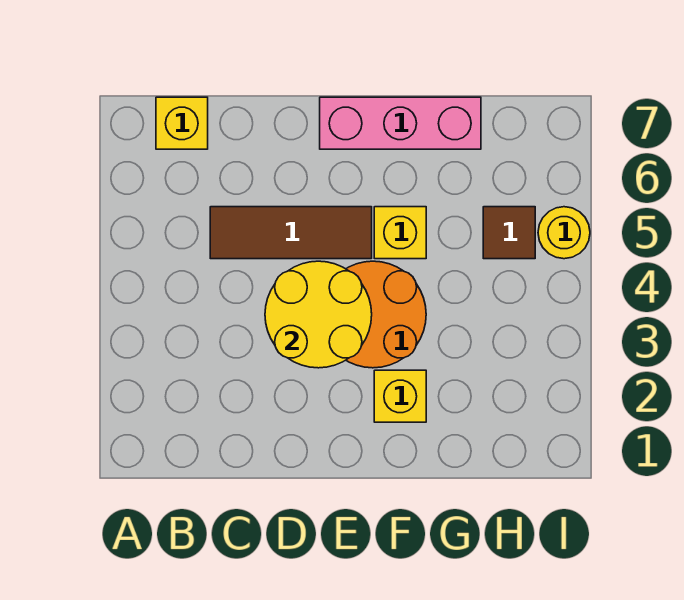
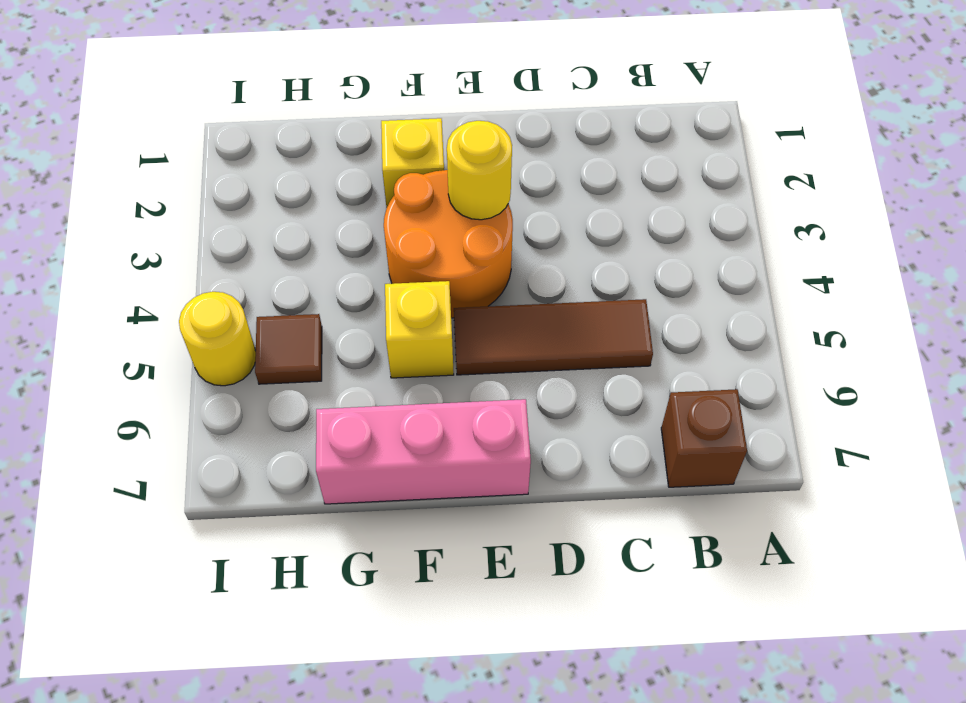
yellow brick B7 level 1 -> brown brick B7 level 1
yellow round brick D3:E4 level 2 -> yellow round brick E3 level 2

